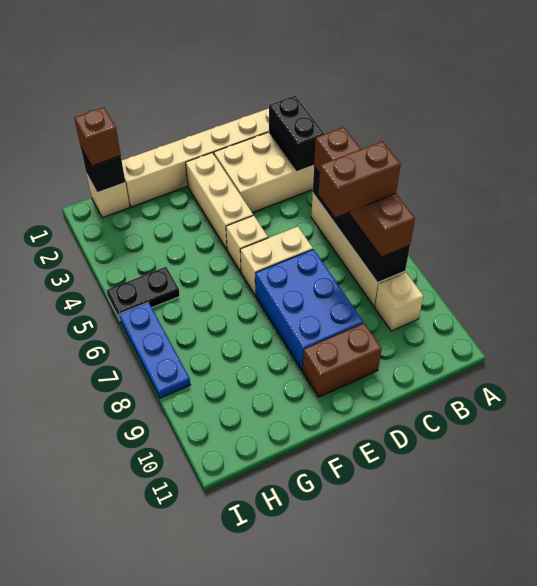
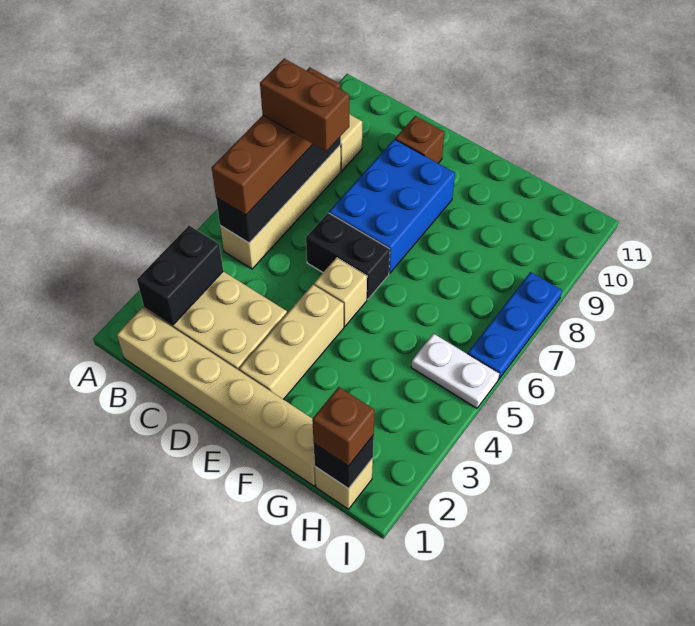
tan brick D6:E6 level 1 -> black brick D6:E6 level 1
brown brick D10:E10 level 1 -> brown brick D10 level 1
black plate H5:I5 level 1 -> white plate H5:I5 level 1

